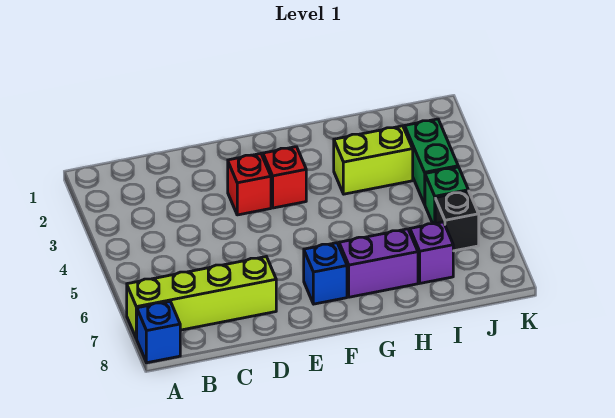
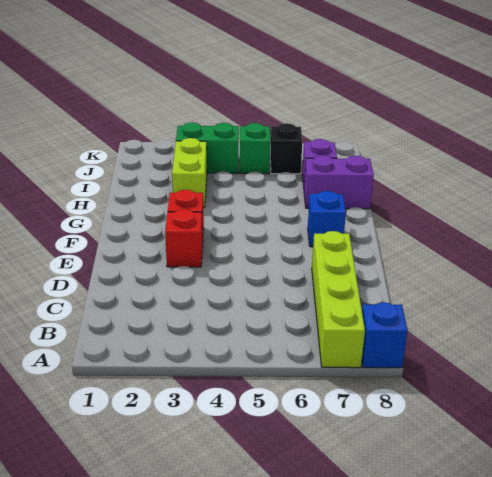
purple brick G7:H7 level 1 -> purple brick H7:H8 level 1

